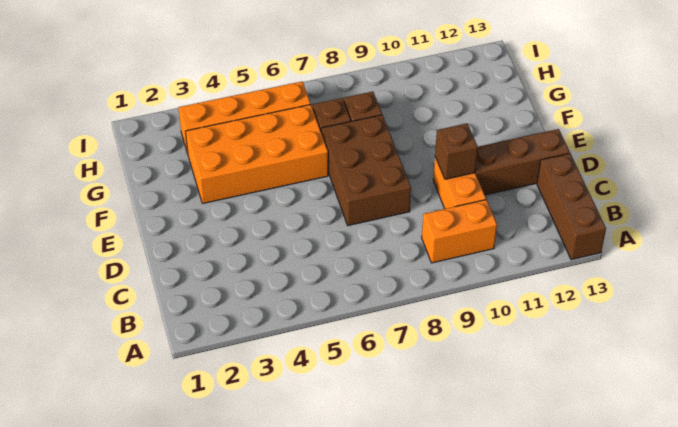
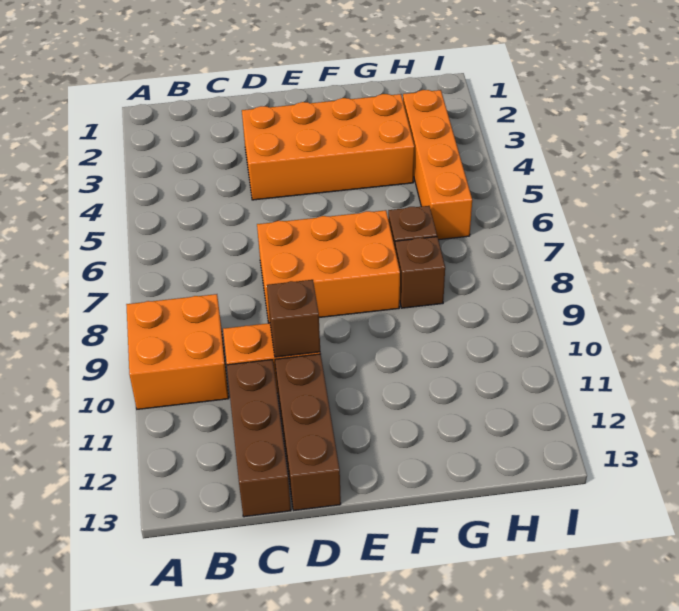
brown brick A13:C13 level 1 -> brown brick C11:C13 level 1
orange brick B9:B10 level 1 -> orange brick A9:B10 level 1
brown brick D7:F8 level 1 -> orange brick D7:F8 level 1
orange brick F3:G6 level 1 -> orange brick D3:G4 level 1

